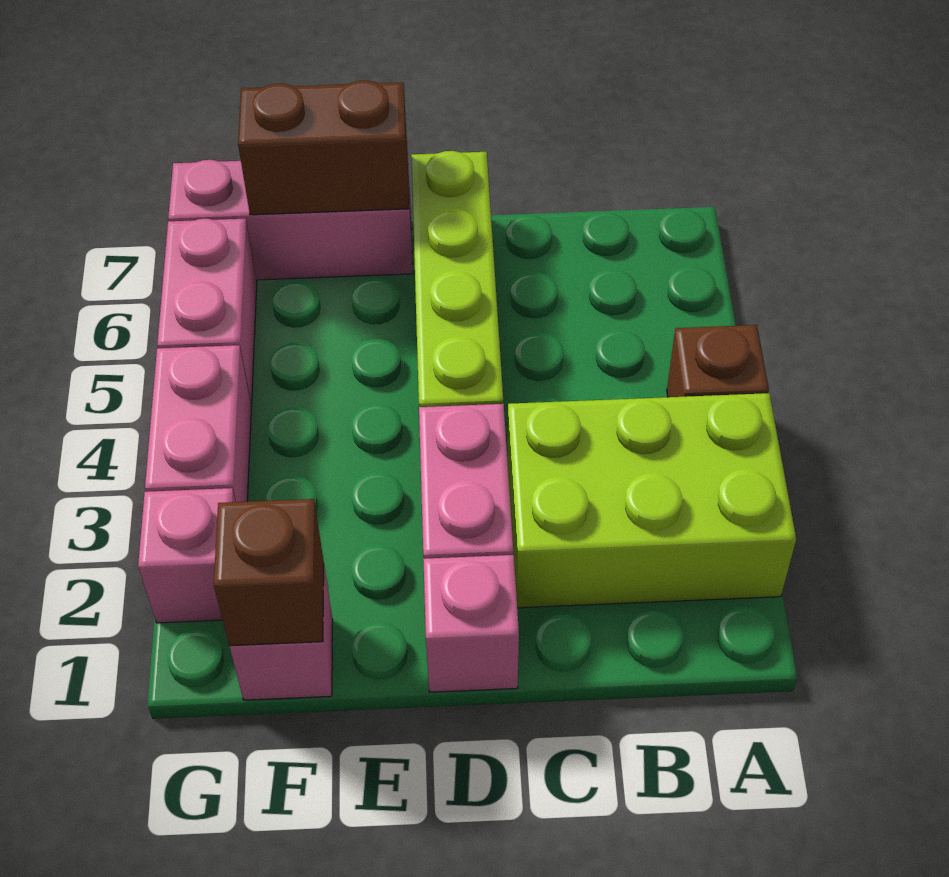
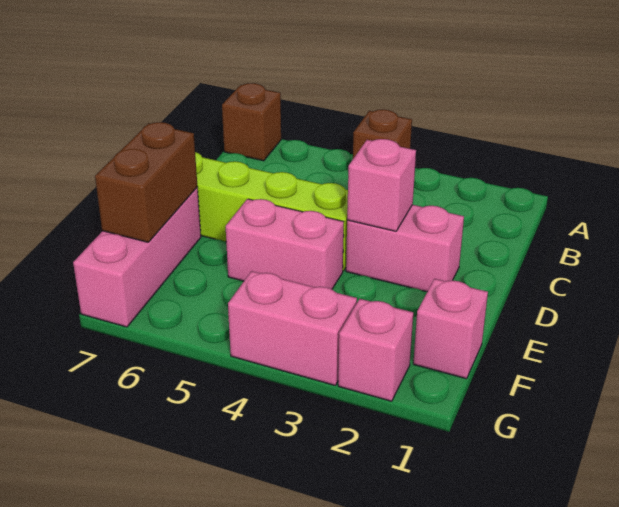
lime brick A2:C3 level 1 -> none
pink brick D1 level 1 -> pink brick D3 level 2
brown brick F1 level 2 -> brown brick A7 level 1
pink brick G5:G6 level 1 -> pink brick E4:E5 level 1

